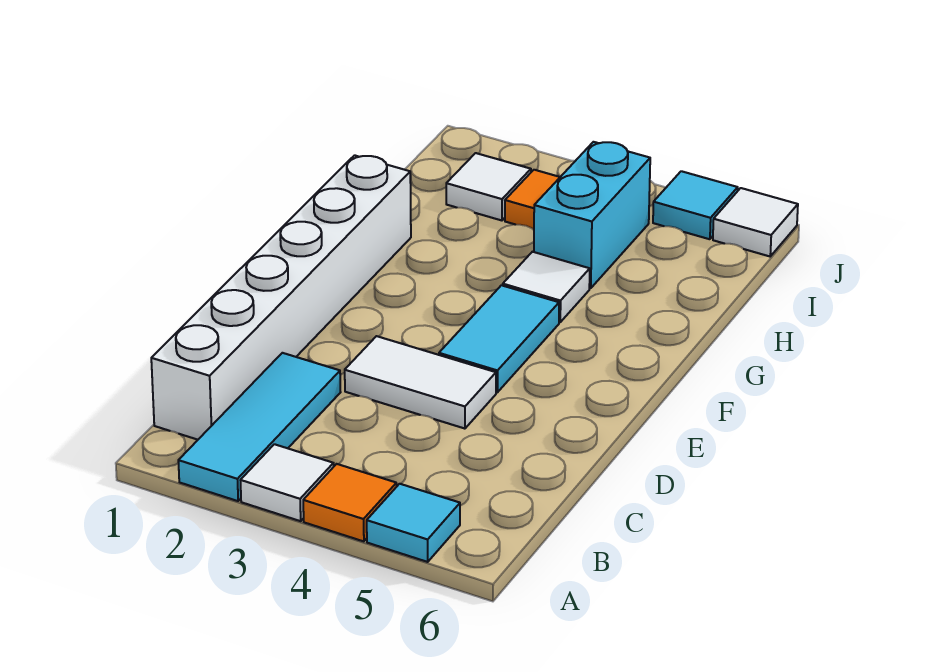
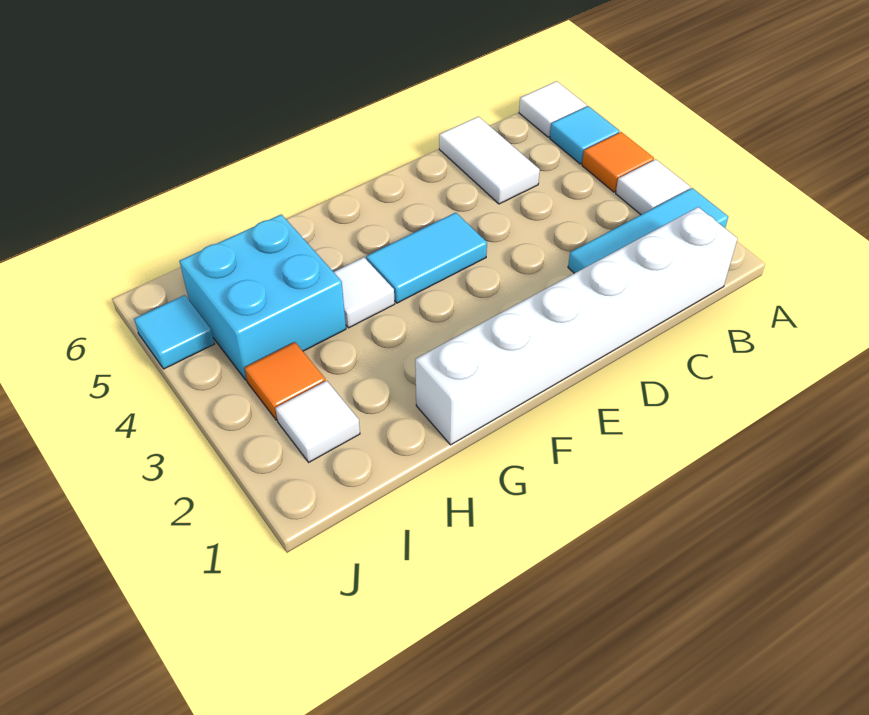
white tile D3:D4 level 1 -> white tile C5:C6 level 1
cyan brick H4:I4 level 1 -> cyan brick H4:I5 level 1
white tile J6 level 1 -> white tile A6 level 1

